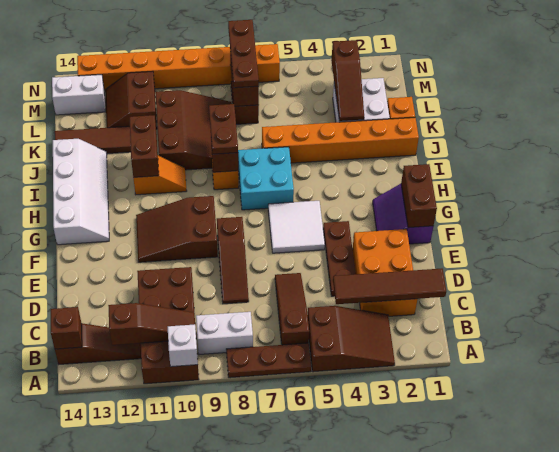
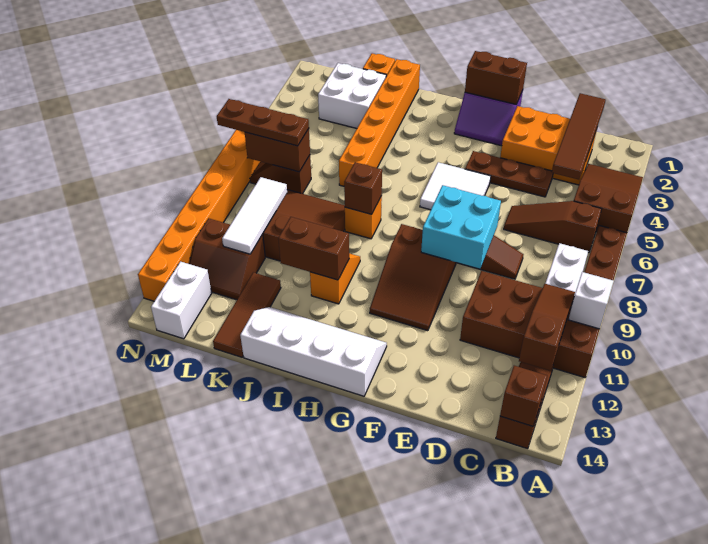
cyan brick H6:I7 level 1 -> cyan brick E8:F9 level 2
brown plate I8:J8 level 3 -> none
brown slope K3:M3 level 2 top M -> none
none -> white tile L9:L11 level 2

